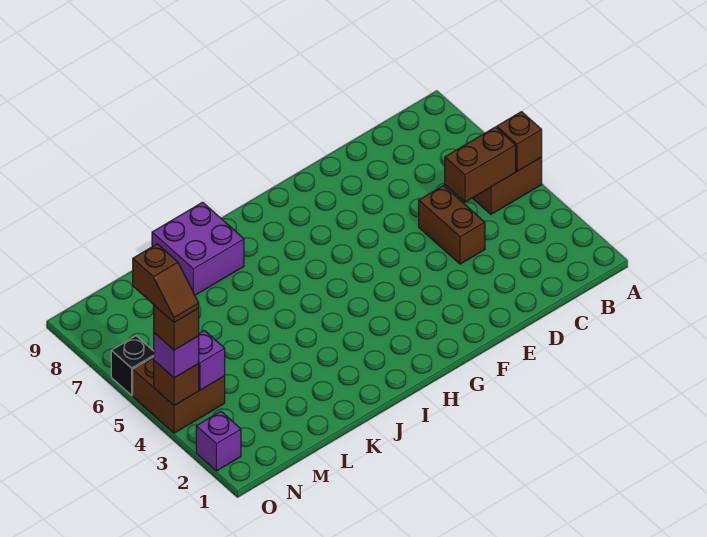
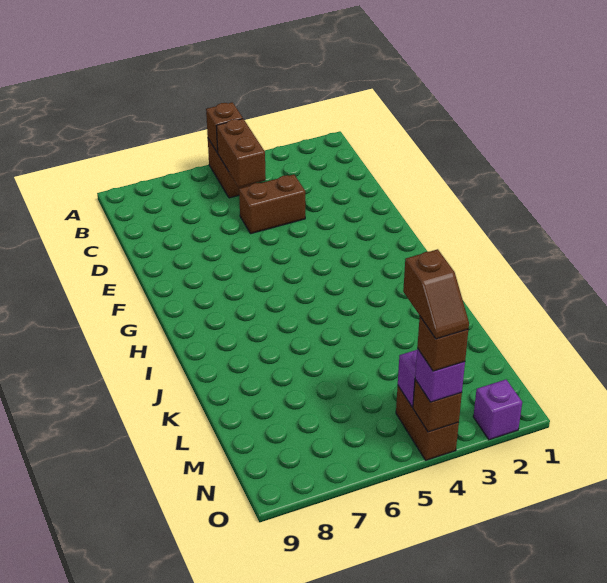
purple brick J8:K9 level 1 -> none
brown brick N4:O5 level 1 -> brown brick N4:O4 level 1
brown slope O4:O5 level 5 top 5 -> brown slope N4:O4 level 5 top N
black brick O6 level 1 -> none

